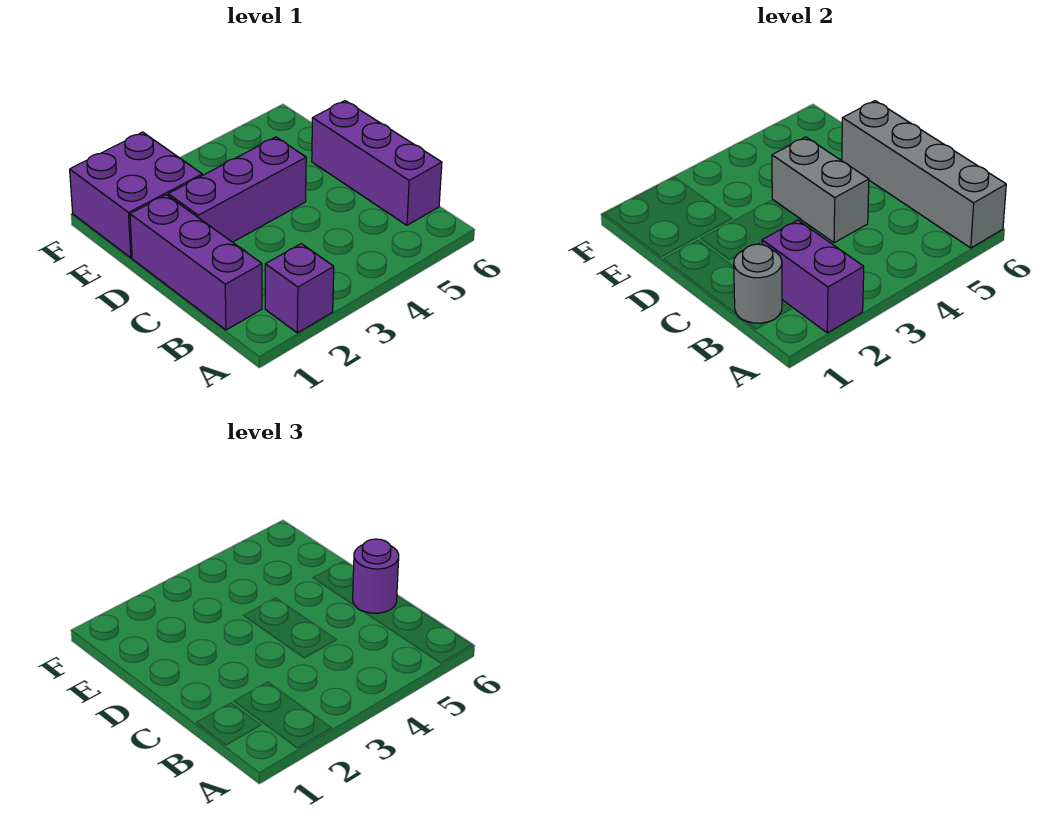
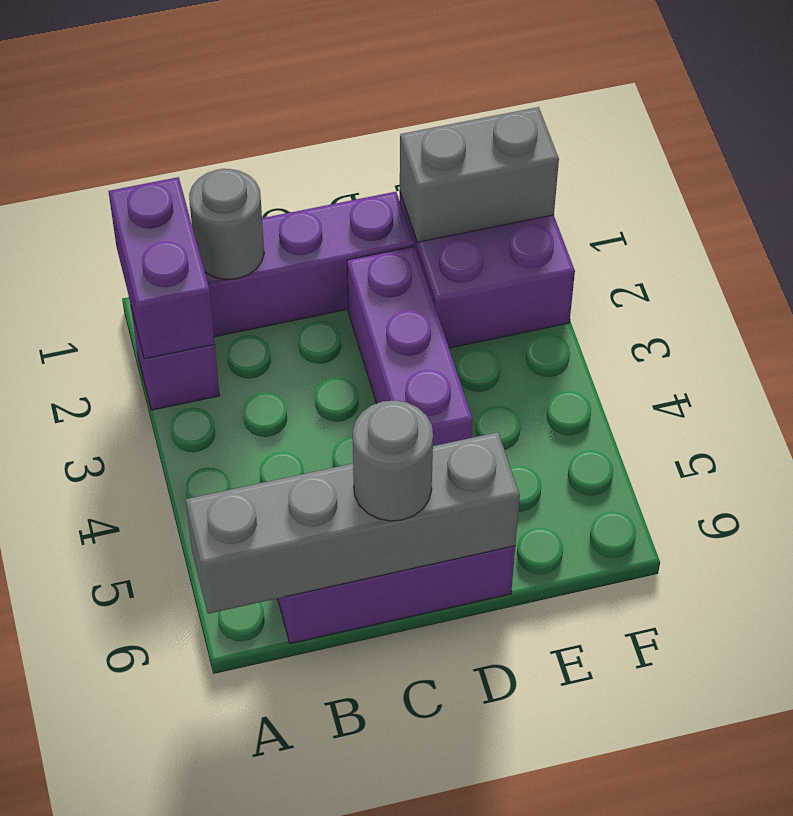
purple brick A2:B2 level 2 -> purple brick A1:A2 level 2
grey brick C4:D4 level 2 -> grey brick E1:F1 level 2
purple round brick C6 level 3 -> grey round brick C6 level 3

